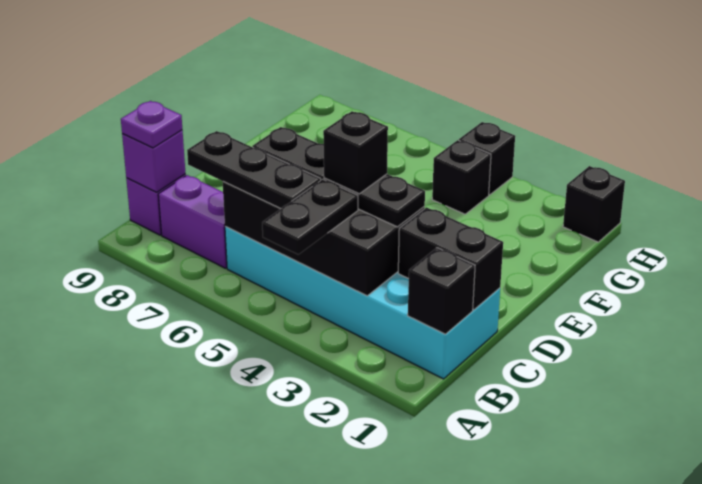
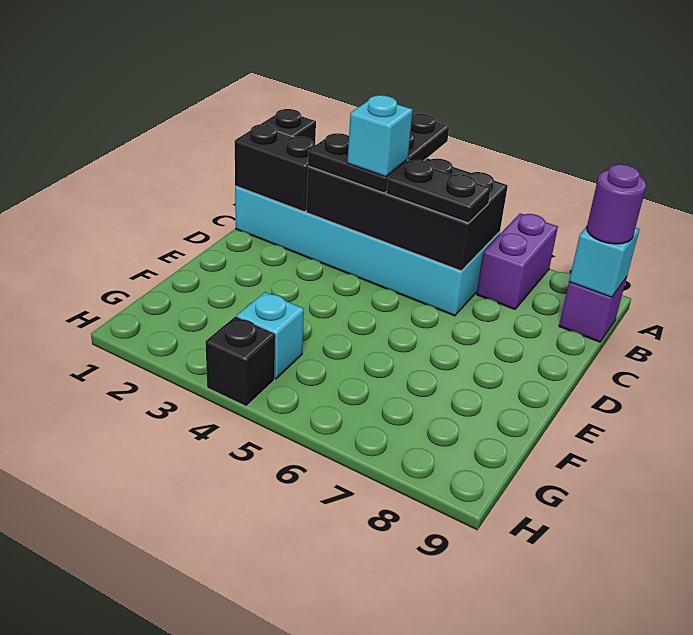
black plate B5:B7 level 3 -> none
purple brick B7:B8 level 1 -> purple brick A7:B7 level 1
purple brick B9 level 2 -> cyan brick B9 level 2
purple plate B9 level 3 -> purple round brick B9 level 3
black brick C4 level 4 -> cyan brick C4 level 4
black brick G4 level 1 -> cyan brick G4 level 1
black brick H1 level 1 -> none

